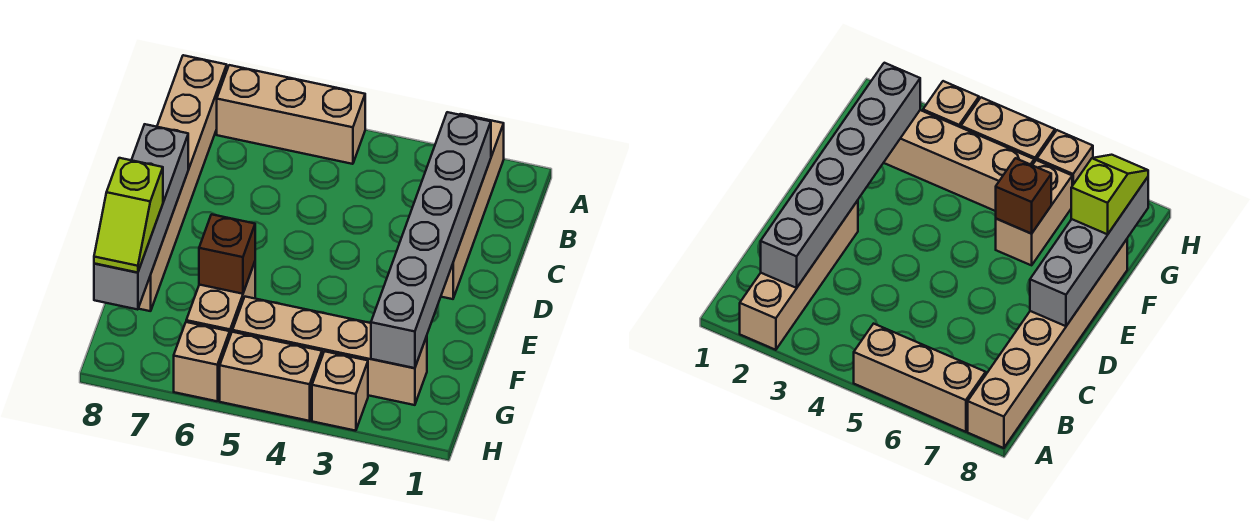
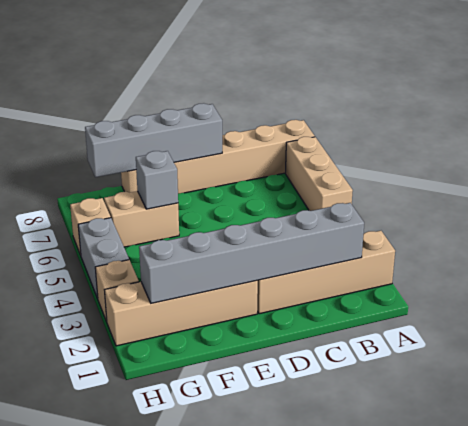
brown brick F6 level 2 -> grey brick F6 level 2
lime slope F8:G8 level 3 top F -> none
tan brick G2:G5 level 1 -> tan brick E2:H2 level 1
tan brick H4:H5 level 1 -> grey brick H4:H5 level 1

